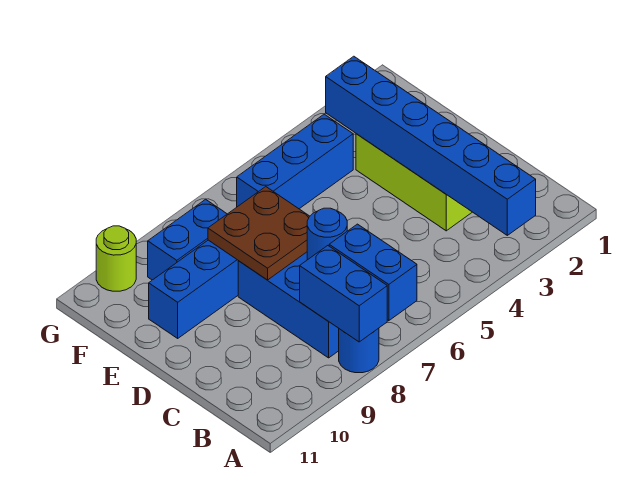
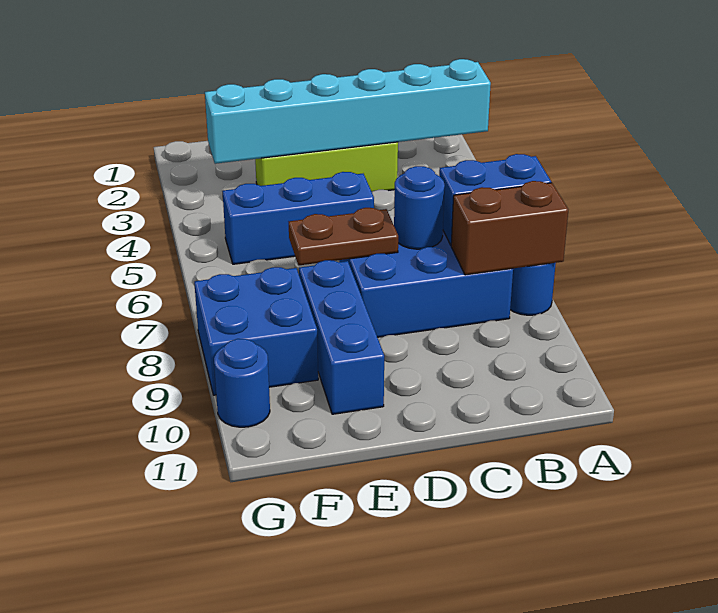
blue brick A3:F3 level 2 -> cyan brick A3:F3 level 2
blue brick A8:B8 level 2 -> brown brick A8:B8 level 2
brown plate D7:E8 level 2 -> brown plate D7:E7 level 2
blue brick F4:F6 level 1 -> blue brick D5:F5 level 1
blue brick F8:F9 level 1 -> blue brick F8:G9 level 1
lime round brick G10 level 1 -> blue round brick G10 level 1

